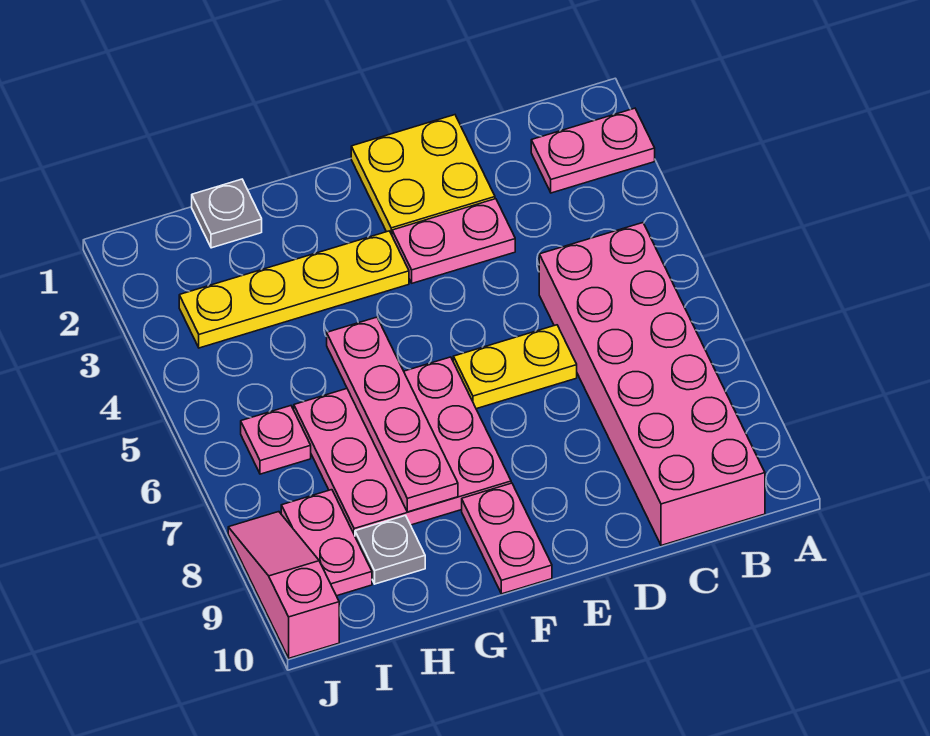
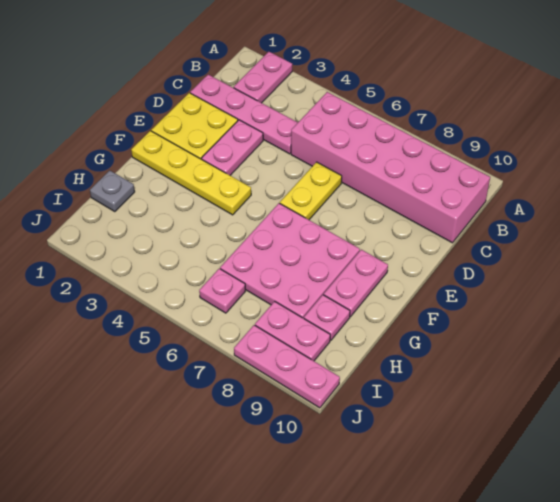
yellow plate F3:I3 level 1 -> yellow plate F1:F4 level 1
pink plate F9:F10 level 1 -> pink plate F9:G9 level 1
pink plate G5:G8 level 2 -> pink plate C1:C4 level 1
grey plate H9 level 1 -> pink plate H9 level 1
pink slope J8:J10 level 1 top 10 -> pink plate J8:J10 level 1

